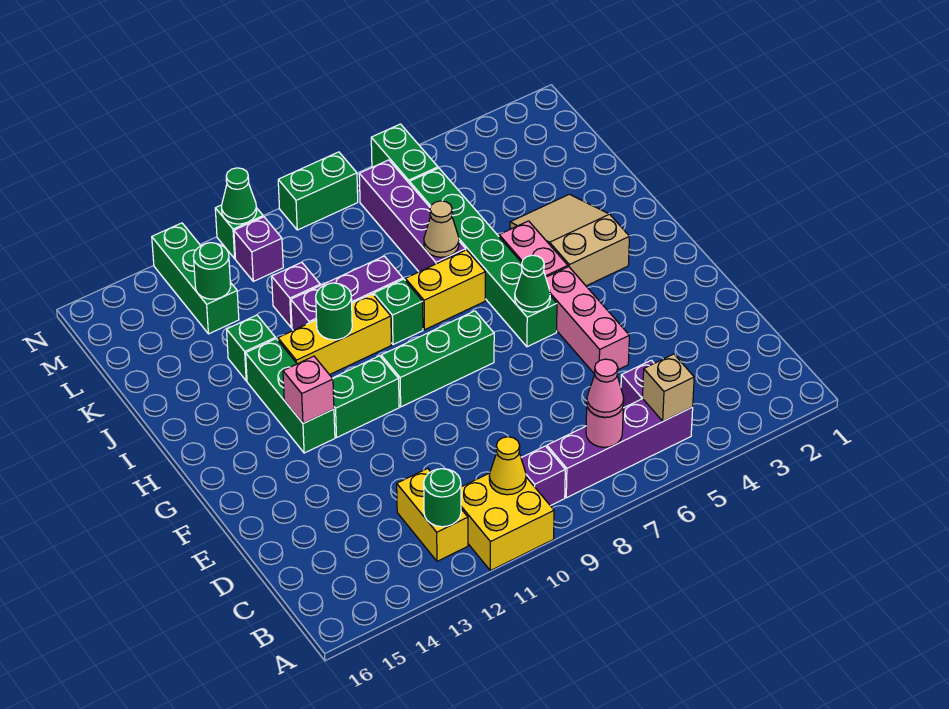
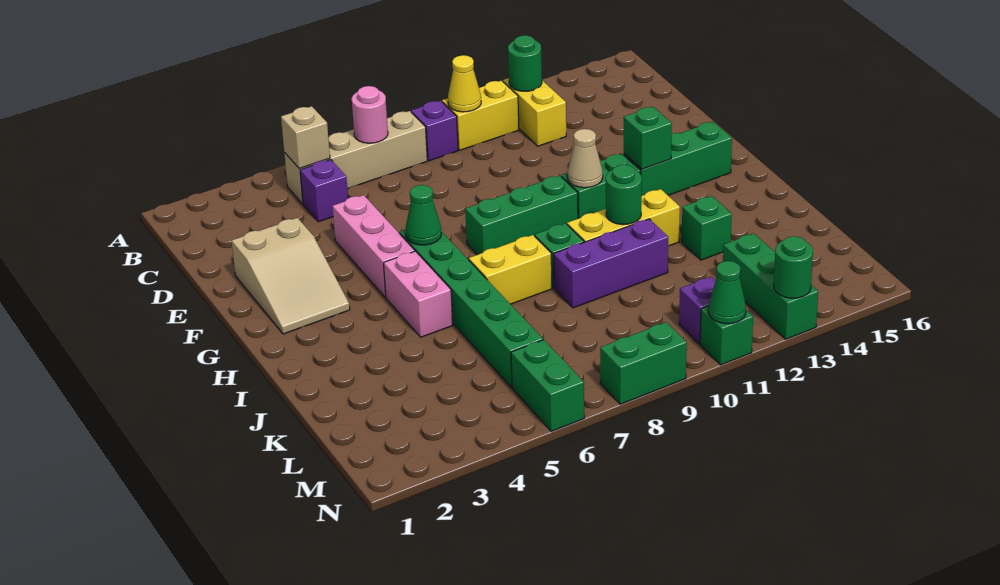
yellow brick A10:B11 level 1 -> yellow brick B10:B11 level 1
purple brick B5:B8 level 1 -> tan brick B5:B8 level 1
pink cone B7 level 3 -> none
green brick G13:I13 level 1 -> green brick G13:G15 level 1
pink brick G13 level 2 -> green brick G13 level 2
tan slope H3:J4 level 1 top H -> tan slope E2:G3 level 1 top E
purple brick J7:M7 level 1 -> none
tan cone J7 level 2 -> tan cone G11 level 2
purple brick K11 level 1 -> none
green round brick L13 level 2 -> green round brick N13 level 2

